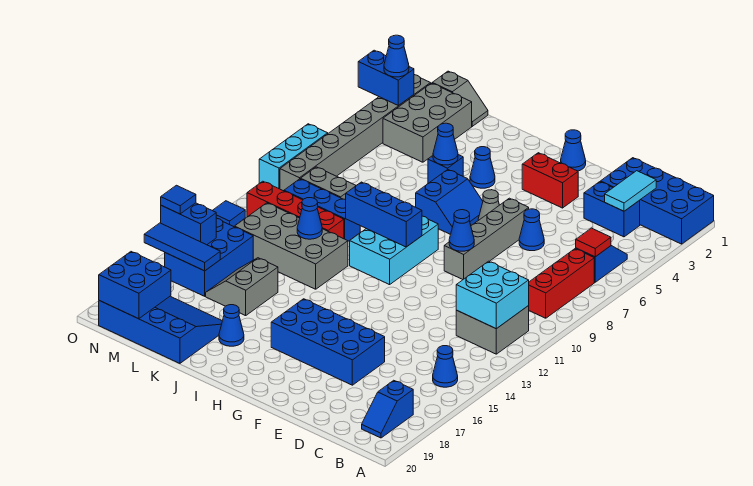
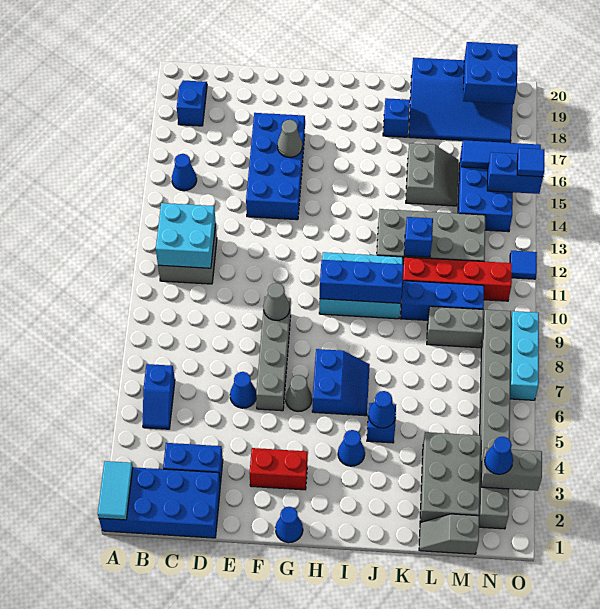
red tile B6 level 2 -> none
red brick B7:B9 level 1 -> none
cyan tile C2:C3 level 2 -> cyan tile A1:A2 level 2
blue brick E16:H17 level 1 -> blue brick E14:F17 level 1
blue cone F9 level 2 -> grey cone F9 level 2
none -> grey cone F16 level 2
blue slope H6:I7 level 1 top I -> blue slope H6:I7 level 1 top H
cyan brick H9:I11 level 1 -> cyan brick H10:J11 level 1
blue cone J18 level 1 -> blue brick J18 level 1
blue cone K12 level 2 -> blue brick K12 level 2
blue brick N3:O3 level 2 -> grey brick N3:O3 level 2

